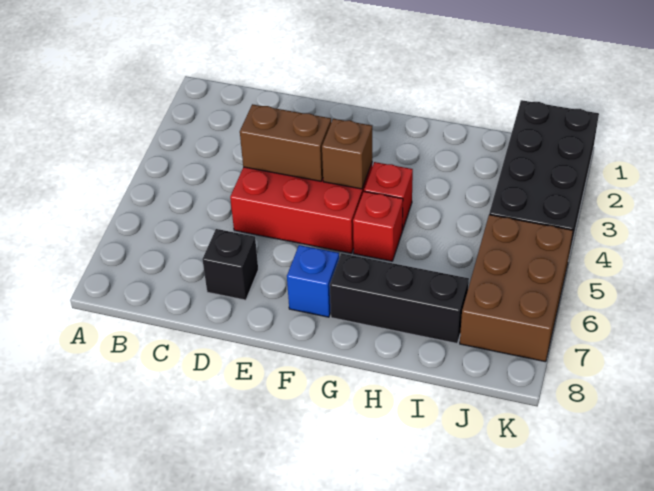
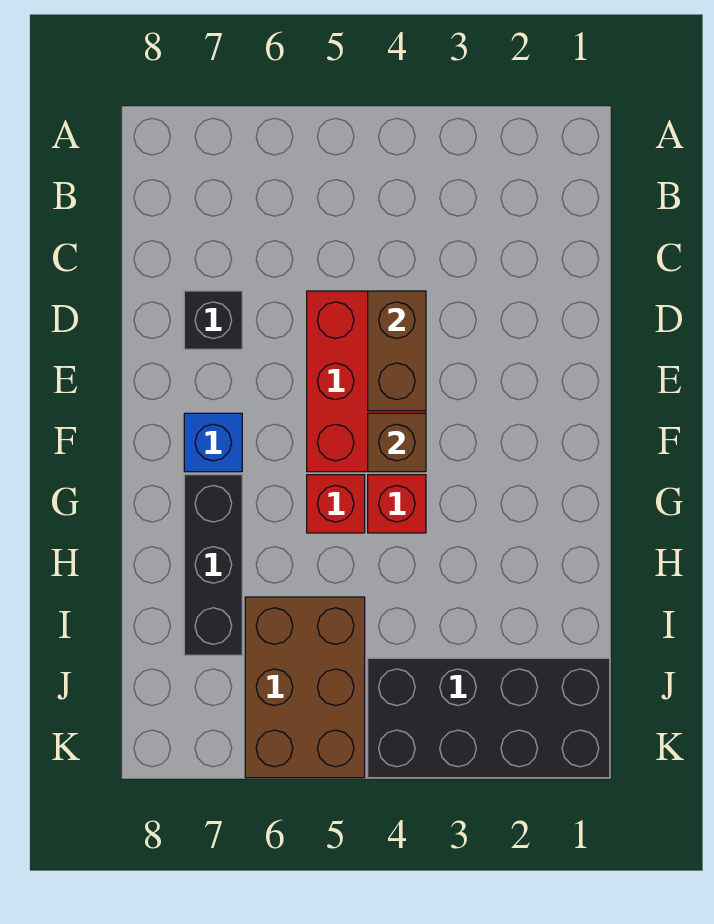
brown brick J5:K7 level 1 -> brown brick I5:K6 level 1

